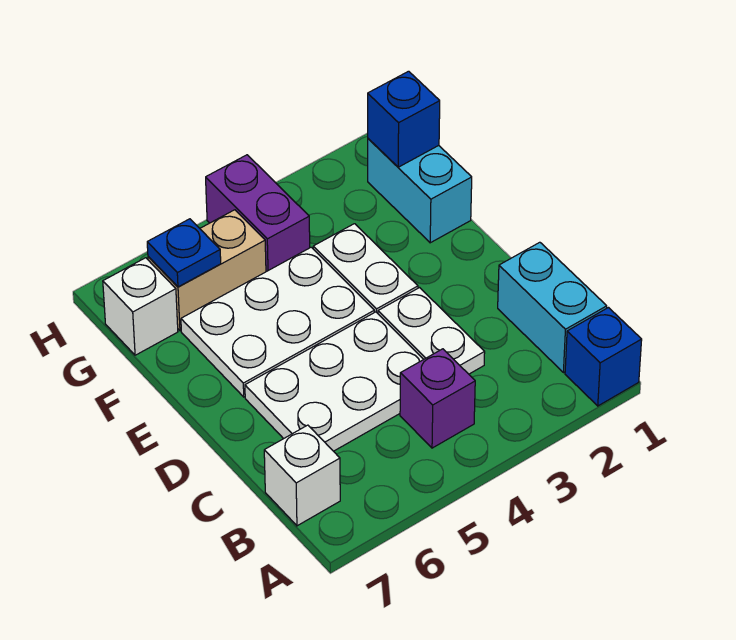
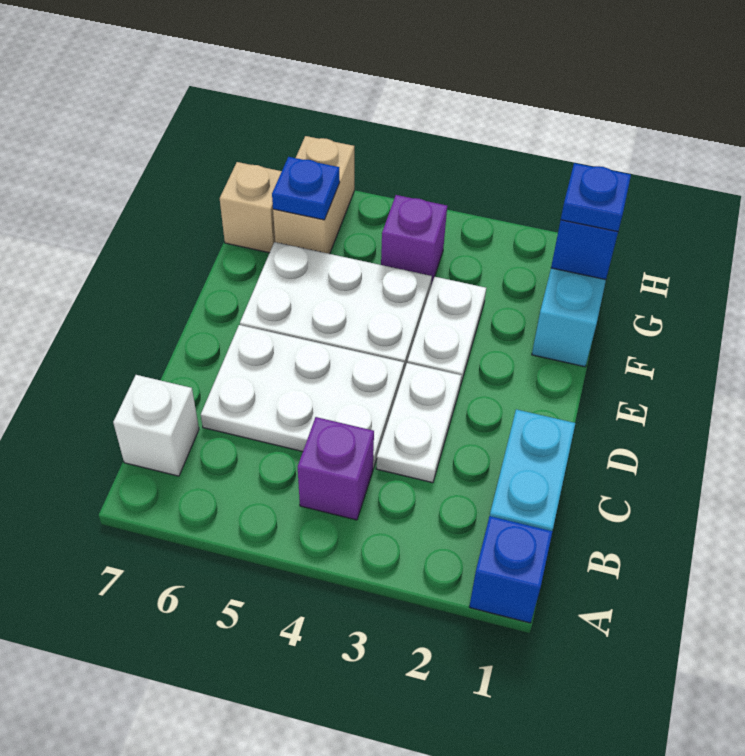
none -> blue plate G1 level 3
purple brick G4:H4 level 1 -> purple brick G4 level 1
tan brick G5:G6 level 1 -> tan brick G6:H6 level 1
white brick G7 level 1 -> tan brick G7 level 1

